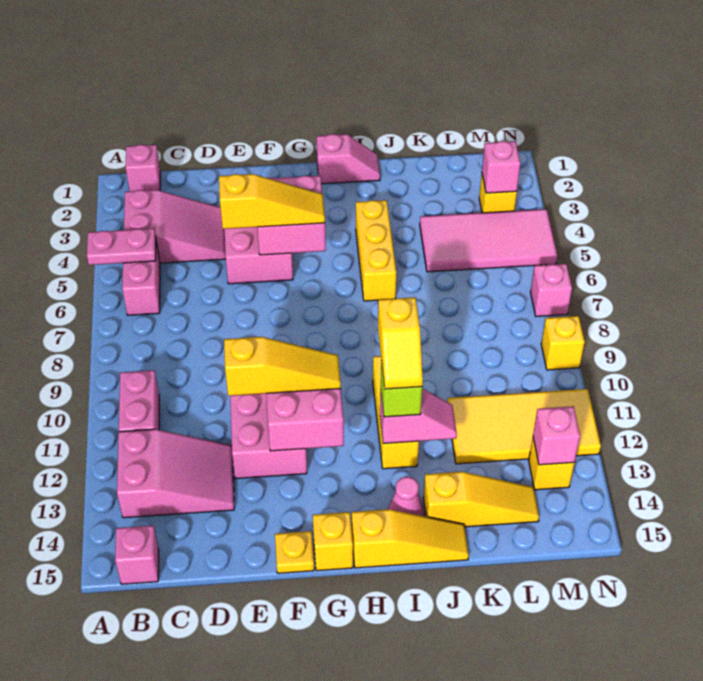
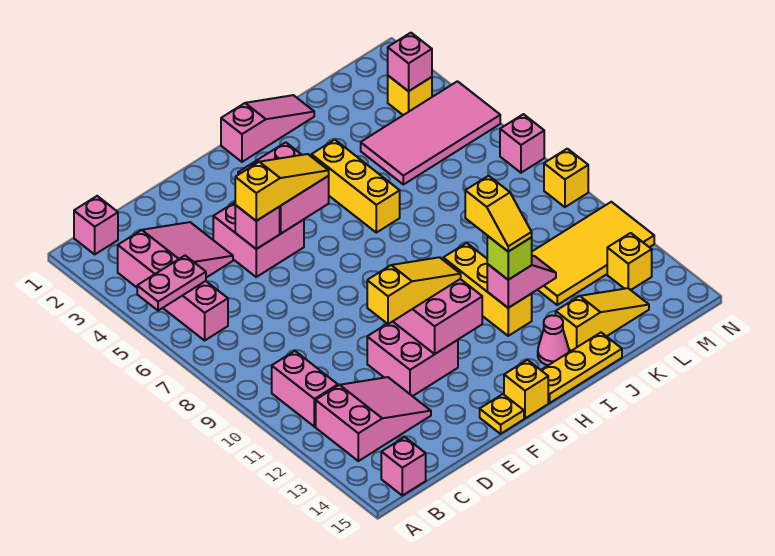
pink slope H1:I1 level 1 top H -> pink slope H1:J1 level 1 top H
yellow slope H15:J15 level 1 top H -> yellow plate H15:J15 level 1
pink brick M13 level 2 -> pink brick E5 level 2

